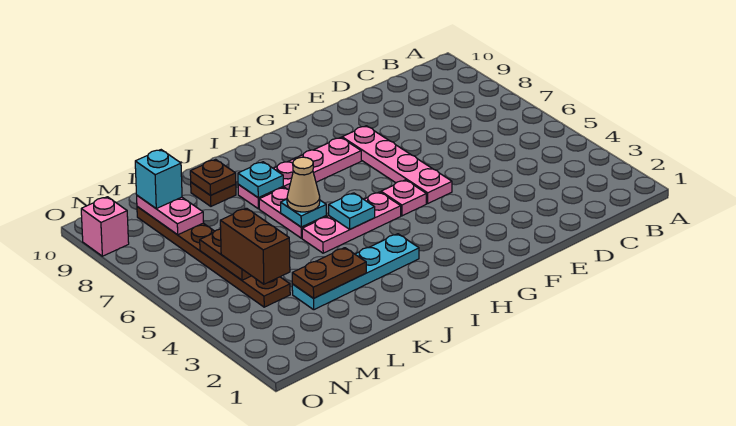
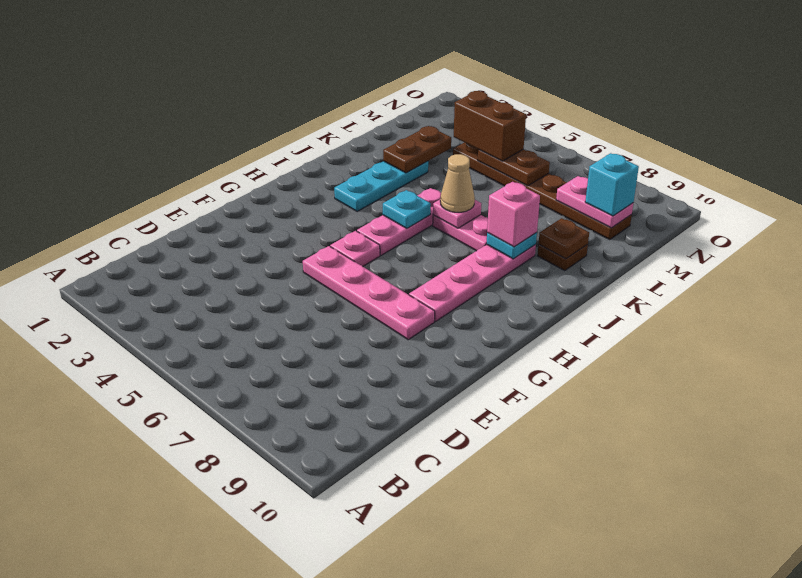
cyan plate I3:L3 level 1 -> cyan plate I3:K3 level 1
cyan plate J6 level 2 -> pink plate J6 level 2
pink brick O9 level 1 -> pink brick J8 level 3

